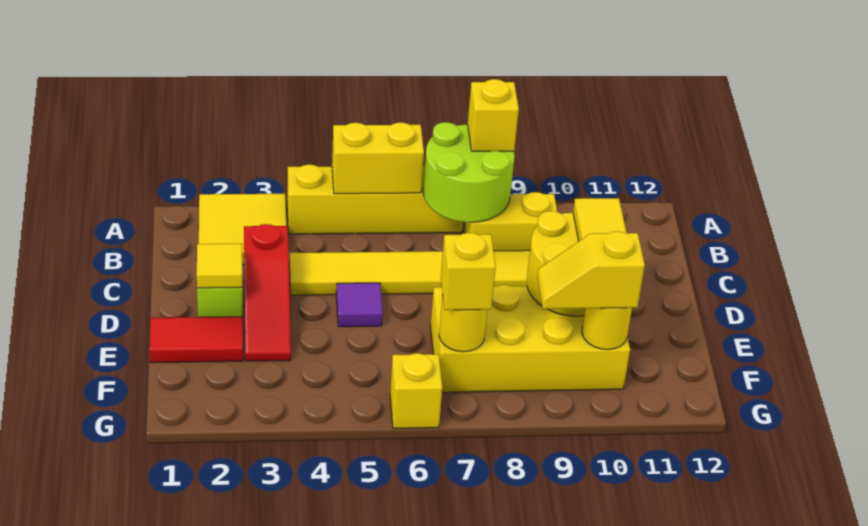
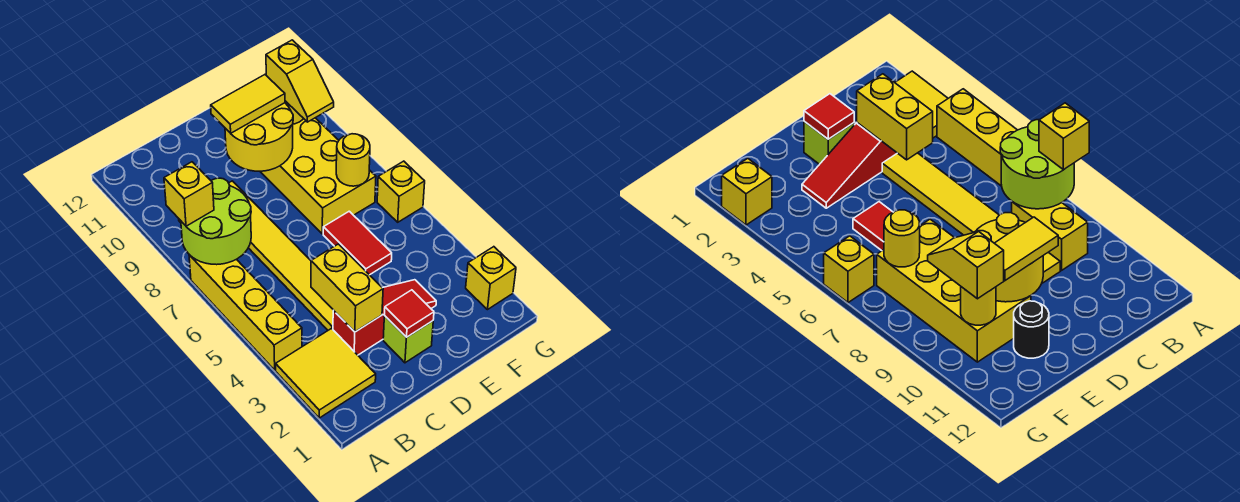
yellow brick A5:A6 level 2 -> yellow brick C3:C4 level 2
yellow tile D2 level 2 -> red tile D2 level 2
purple tile D5 level 1 -> none
red tile E1:E2 level 1 -> red tile E5:E6 level 1
none -> black round brick E11 level 1
yellow brick F7 level 3 -> yellow brick G2 level 1

